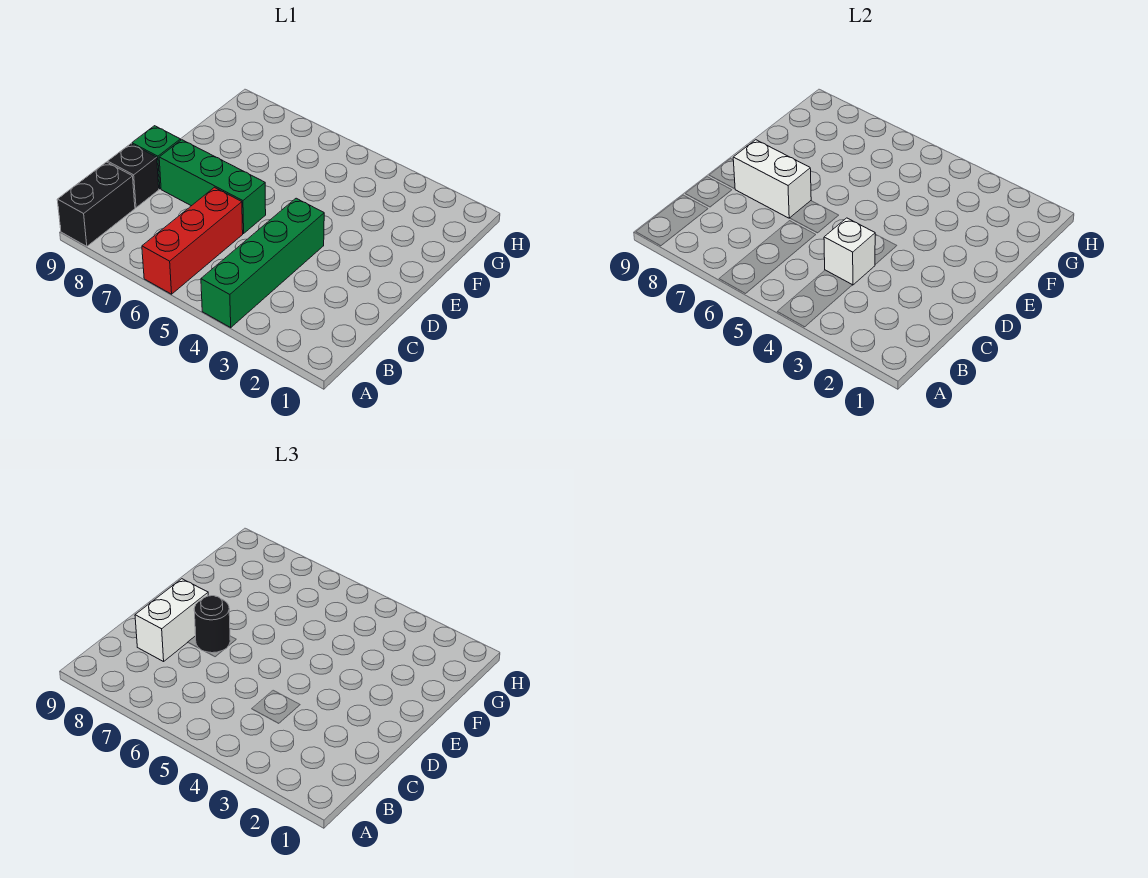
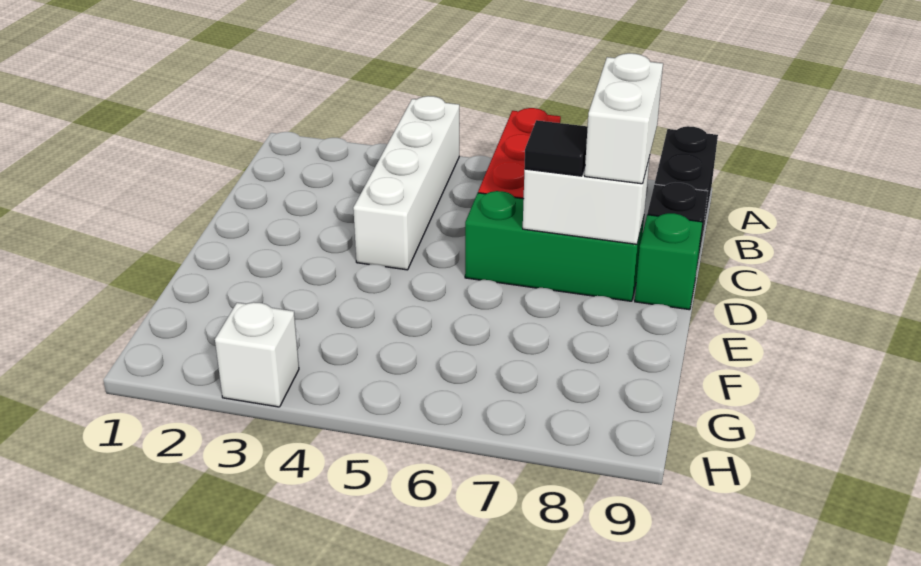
green brick A4:D4 level 1 -> white brick A4:D4 level 1
white brick C4 level 2 -> white brick H3 level 1
black round brick D7 level 3 -> black tile D7 level 3

